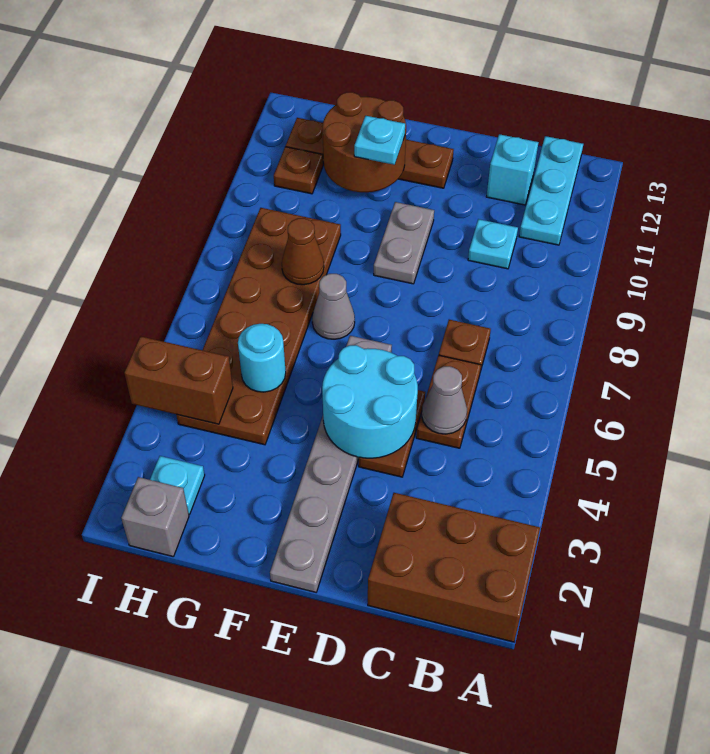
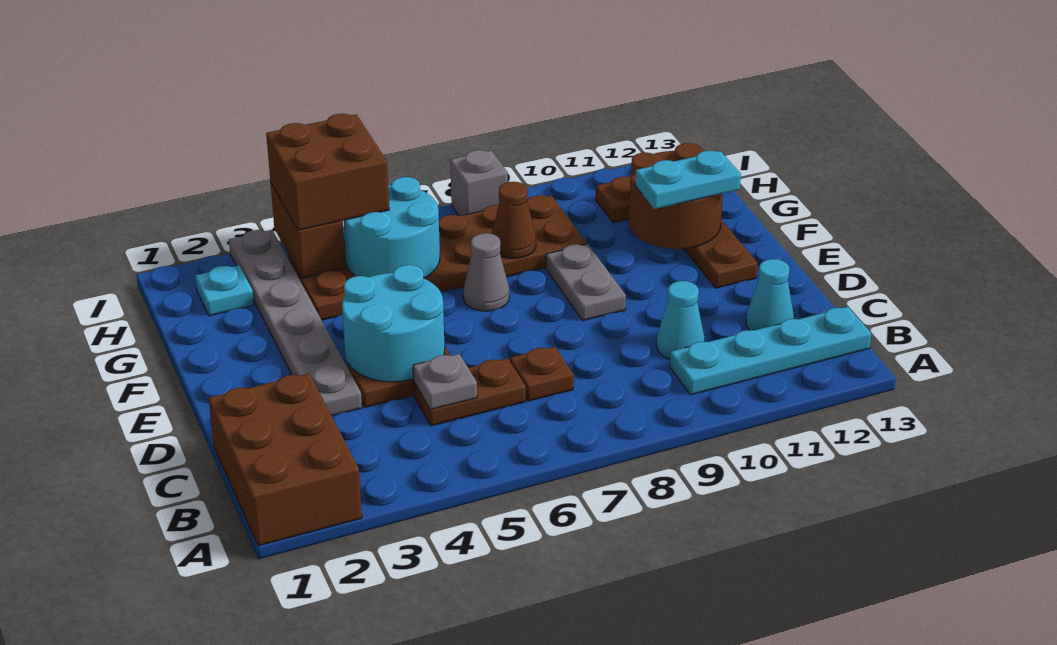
cyan plate B11:B13 level 1 -> cyan plate B10:B13 level 1
grey cone C5 level 2 -> grey plate C5 level 2
cyan plate C10 level 1 -> cyan cone C10 level 1
cyan brick C12 level 1 -> cyan cone C12 level 1
grey plate E1:E6 level 1 -> grey plate D3:I3 level 1
grey plate E9:E10 level 1 -> grey plate E9:F9 level 1
cyan plate F11 level 3 -> cyan plate F11:F12 level 3
cyan round brick G5 level 2 -> cyan round brick G5:H6 level 2
grey brick H1 level 1 -> grey brick I8 level 1
none -> brown brick H4:I5 level 3

